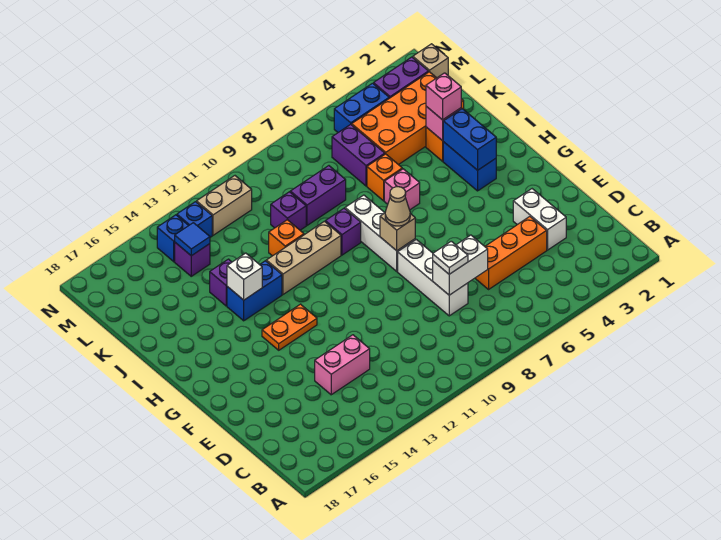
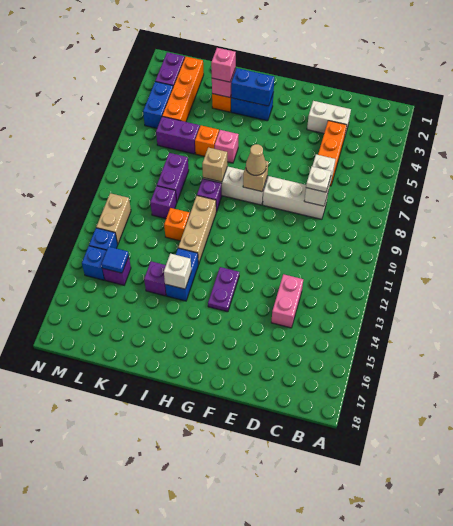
orange plate G13:G14 level 1 -> purple plate G13:G14 level 1
orange brick K2:L5 level 1 -> orange brick L2:L5 level 1
tan brick M1 level 1 -> tan brick I8 level 2

